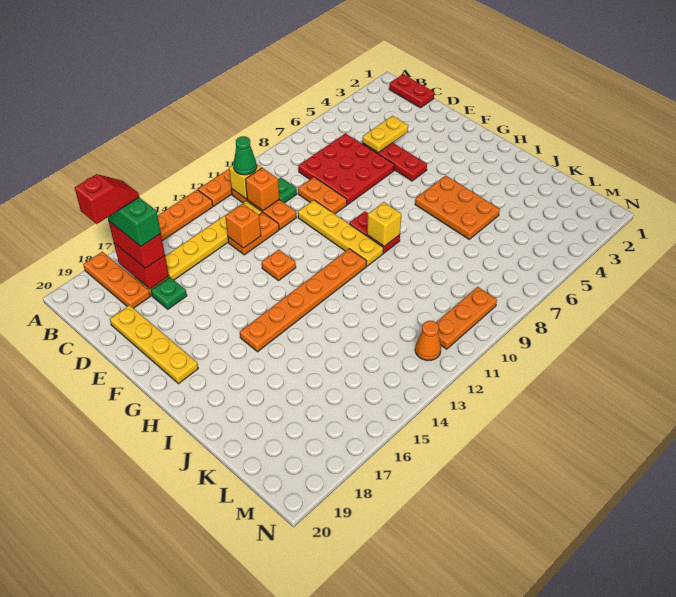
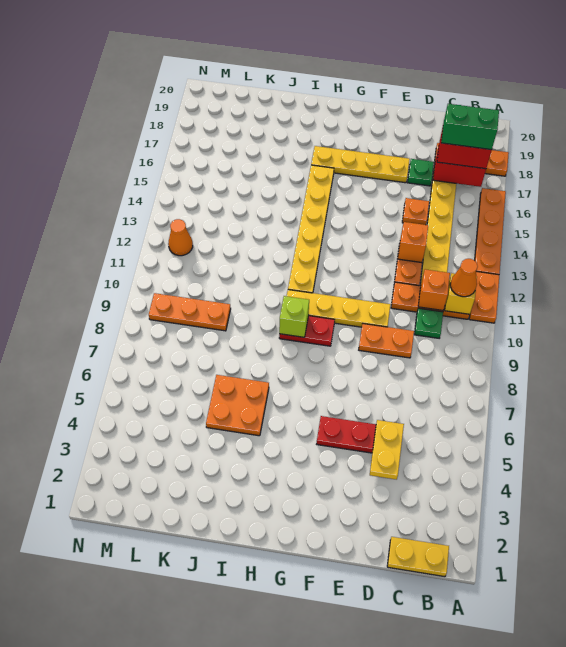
red plate B1:C1 level 1 -> yellow plate B1:C1 level 1
green cone B11 level 3 -> orange cone B11 level 3
red slope B17:B18 level 5 top 18 -> none
red plate C6:E8 level 1 -> none
yellow plate D19:G19 level 1 -> yellow plate E17:H17 level 1
orange plate F13 level 1 -> orange plate D15 level 1
orange plate H5:J6 level 1 -> orange plate I5:J6 level 1
yellow brick H9 level 2 -> lime brick H9 level 2
orange plate H11:H16 level 1 -> yellow plate H11:H16 level 1
orange plate M9:M11 level 1 -> orange plate K9:M9 level 1

